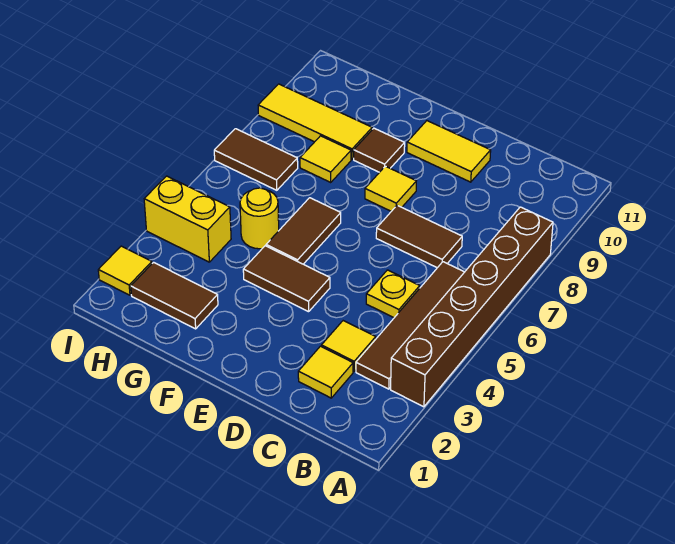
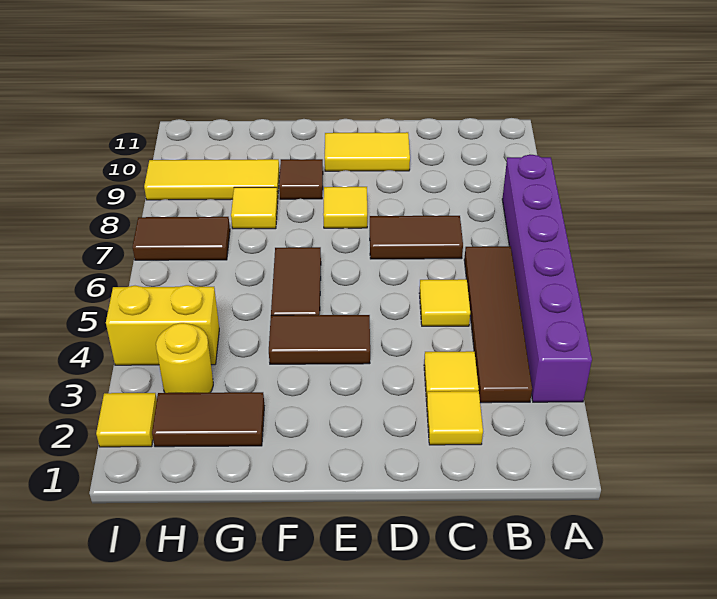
brown brick A3:A8 level 1 -> purple brick A3:A8 level 1
yellow plate C5 level 1 -> yellow tile C5 level 1
yellow round brick G5 level 1 -> yellow round brick H3 level 1

